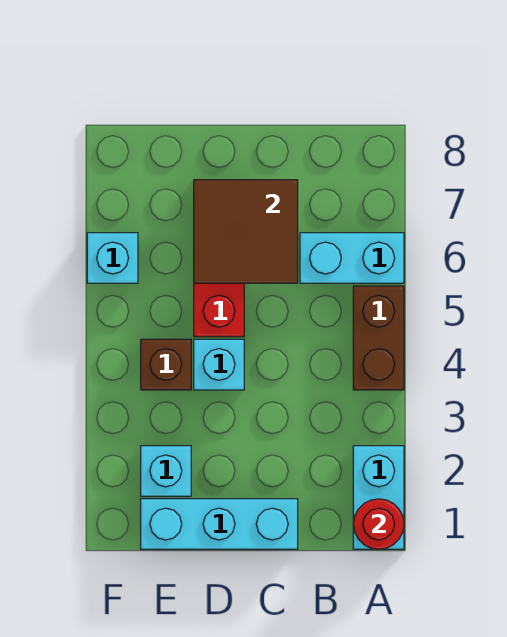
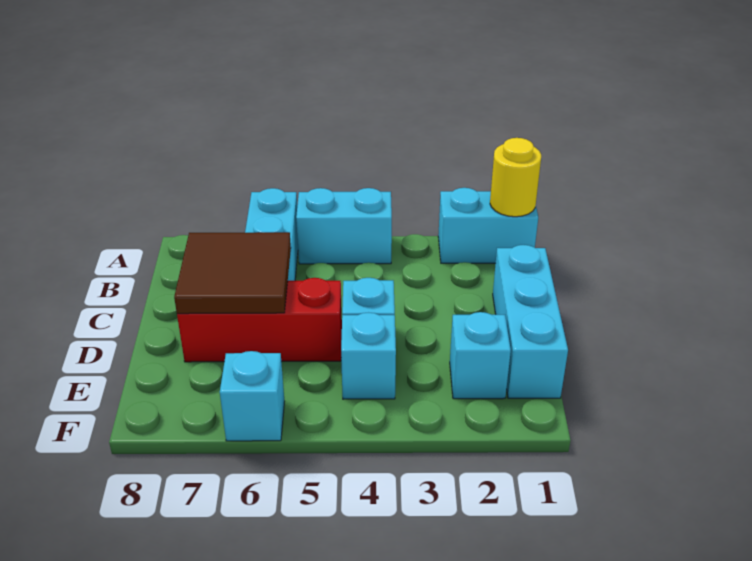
red round brick A1 level 2 -> yellow round brick A1 level 2
brown brick A4:A5 level 1 -> cyan brick A4:A5 level 1
brown brick E4 level 1 -> cyan brick E4 level 1

